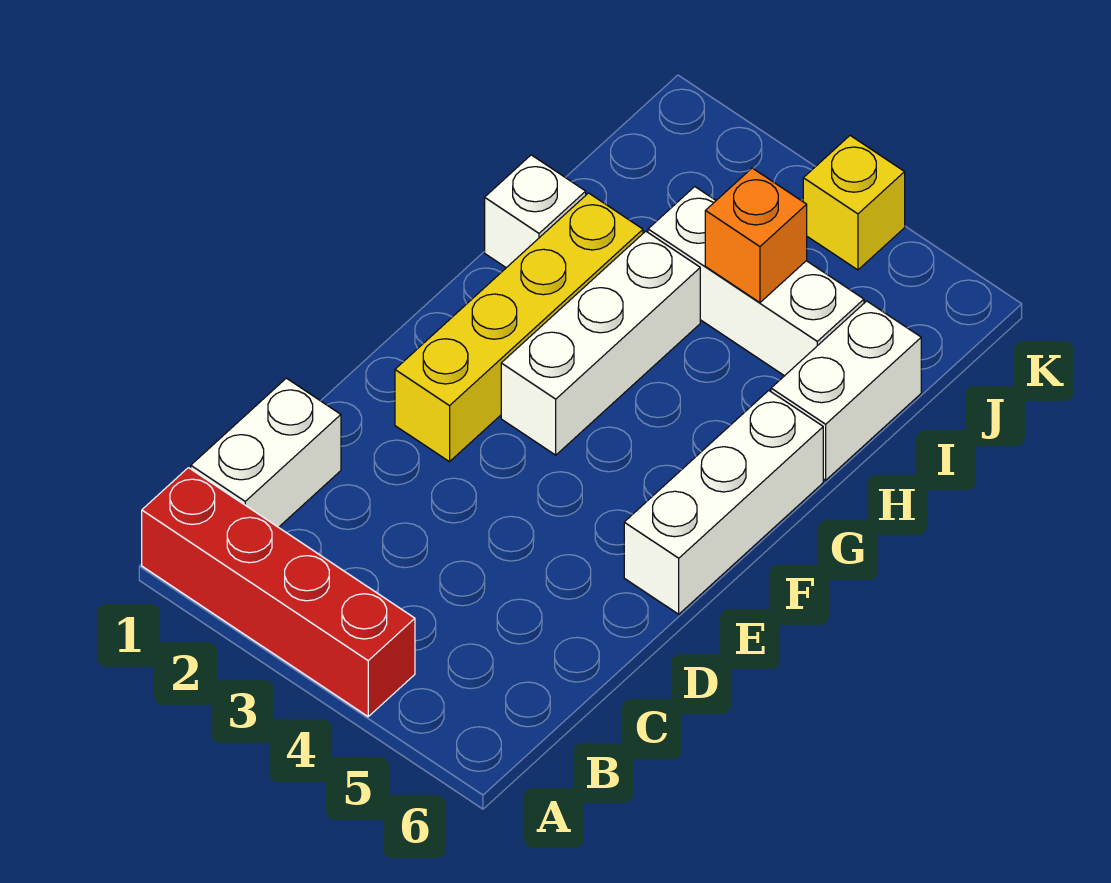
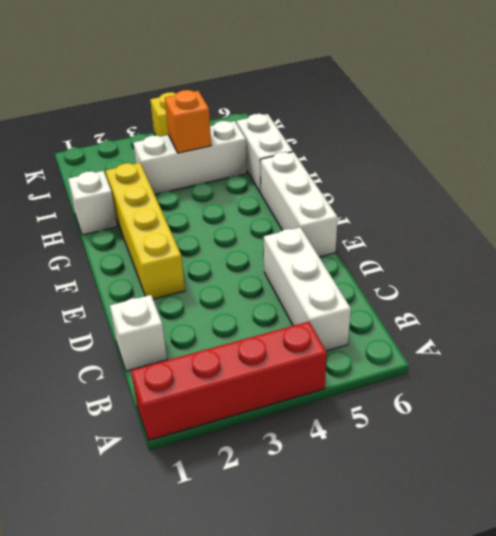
white brick B1:C1 level 1 -> white brick C1 level 1
white brick F3:H3 level 1 -> white brick B5:D5 level 1

